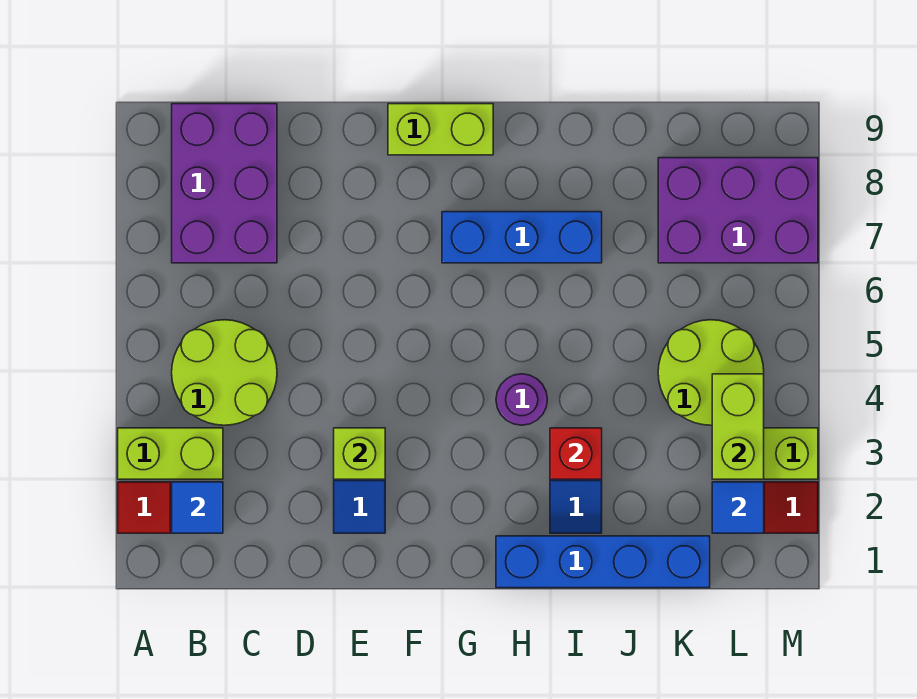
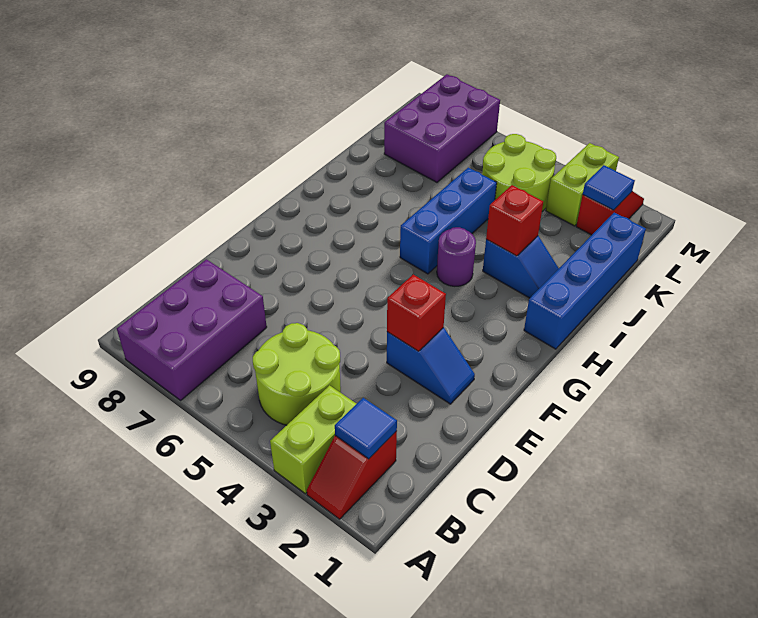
purple brick B7:C9 level 1 -> purple brick A7:C8 level 1
lime brick E3 level 2 -> red brick E3 level 2
lime brick F9:G9 level 1 -> none
blue brick G7:I7 level 1 -> blue brick H5:J5 level 1
lime brick L3:L4 level 2 -> none

